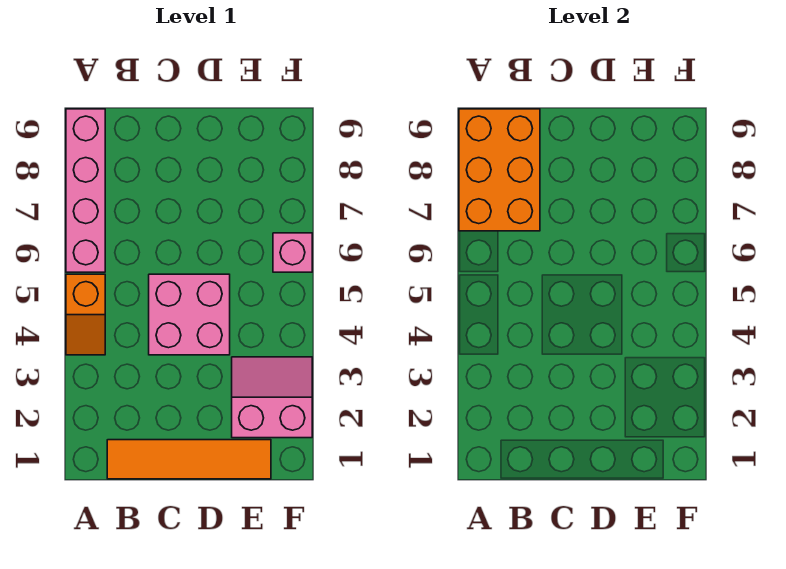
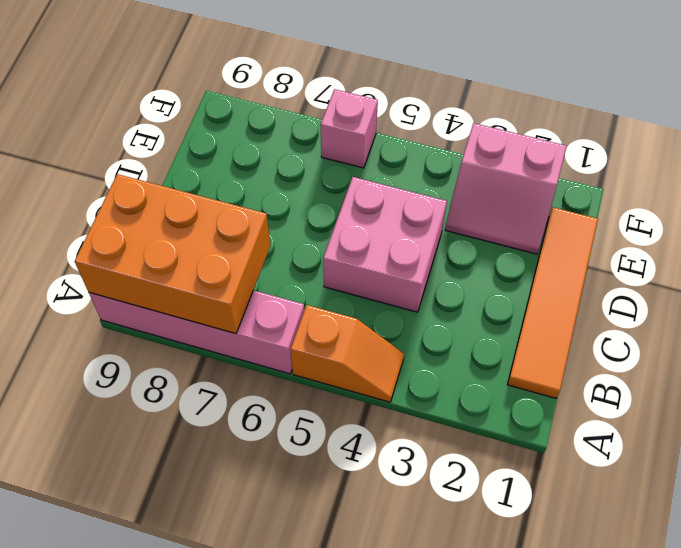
pink slope E2:F3 level 1 top 2 -> pink slope E2:F3 level 1 top F

